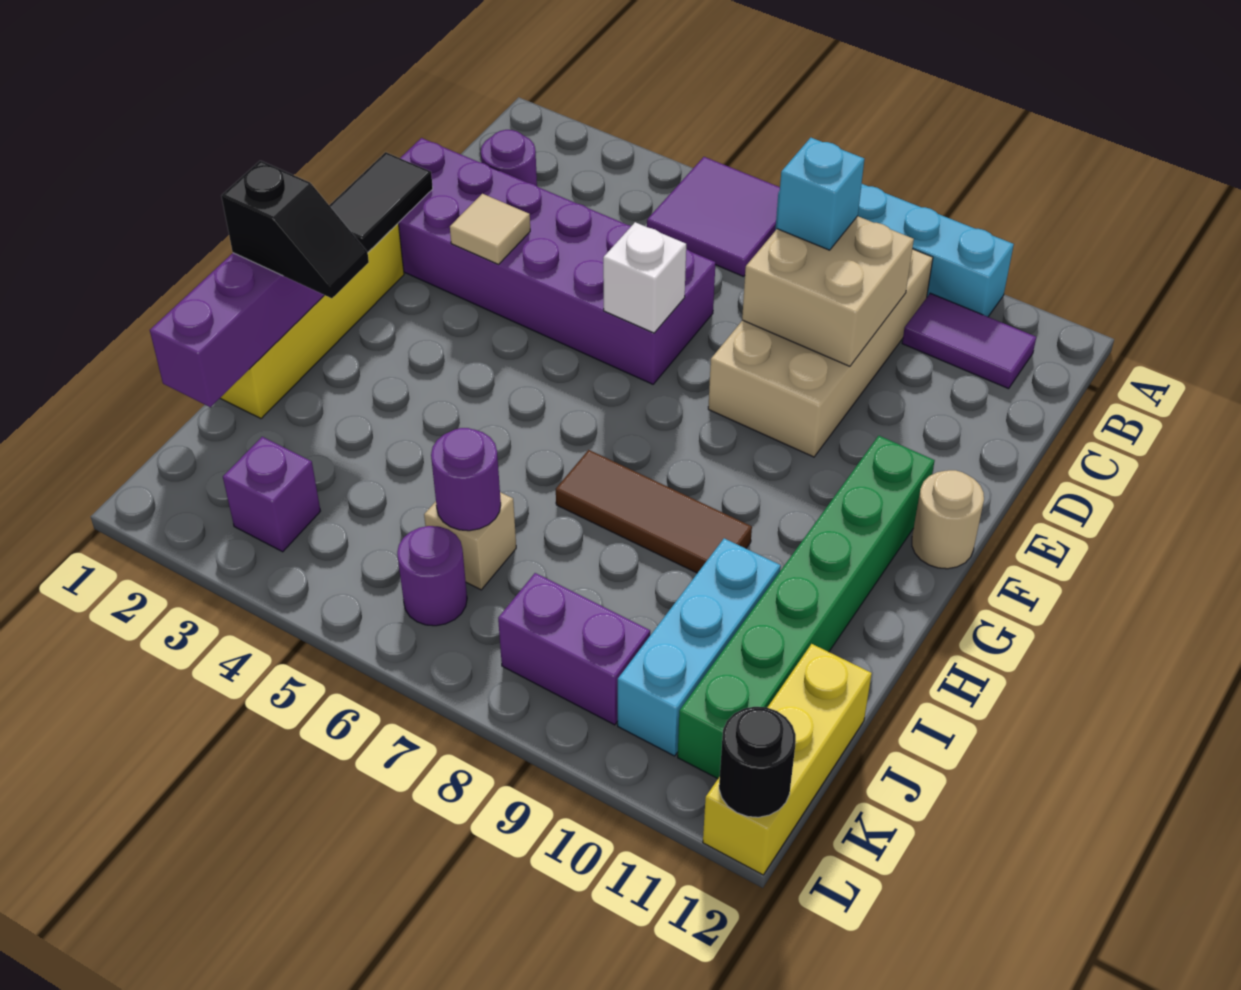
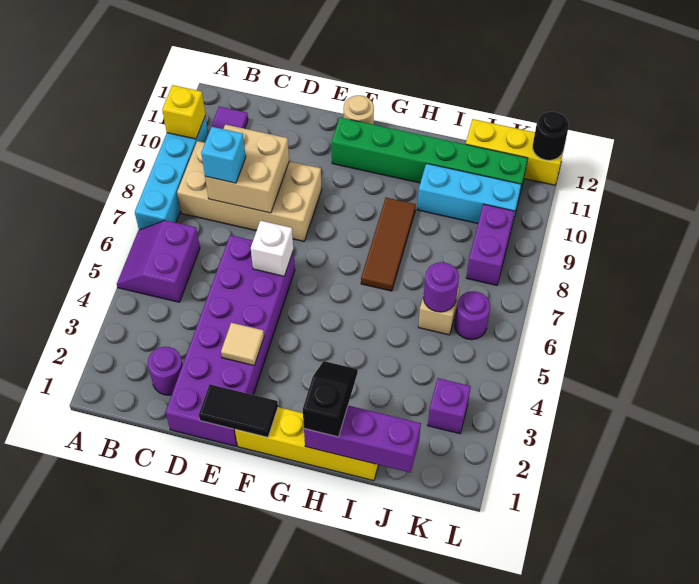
purple tile A5:B6 level 1 -> purple slope A5:B6 level 1 top B
none -> yellow brick A10 level 2

